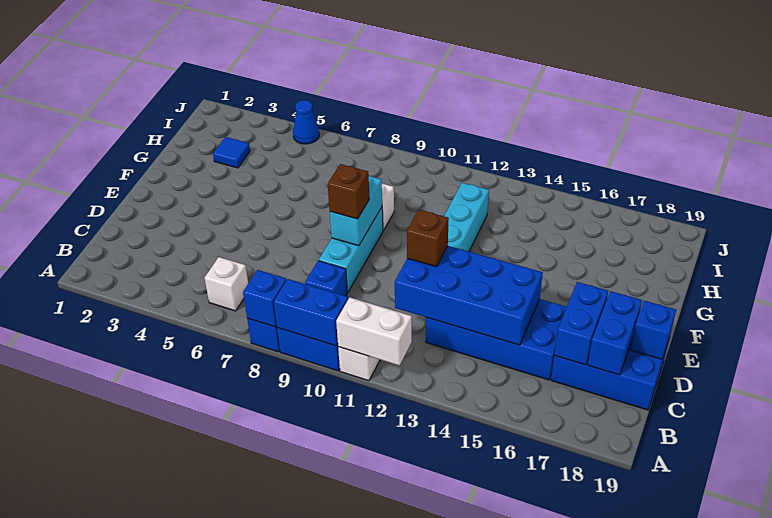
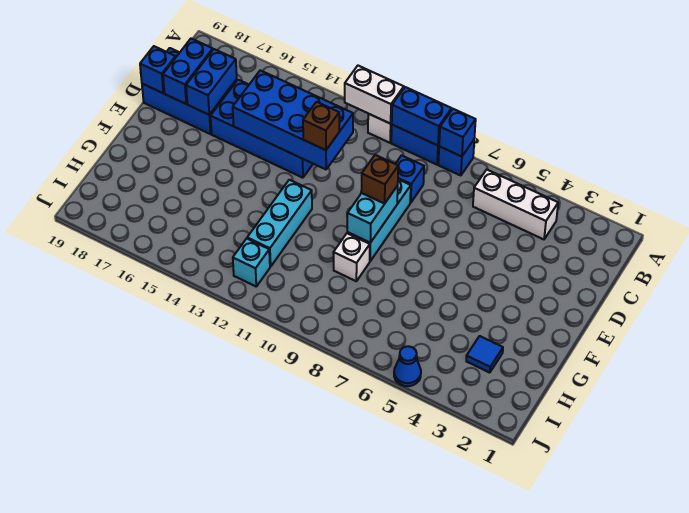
white brick B6 level 1 -> white brick B4:B6 level 1
none -> cyan brick I12 level 1

